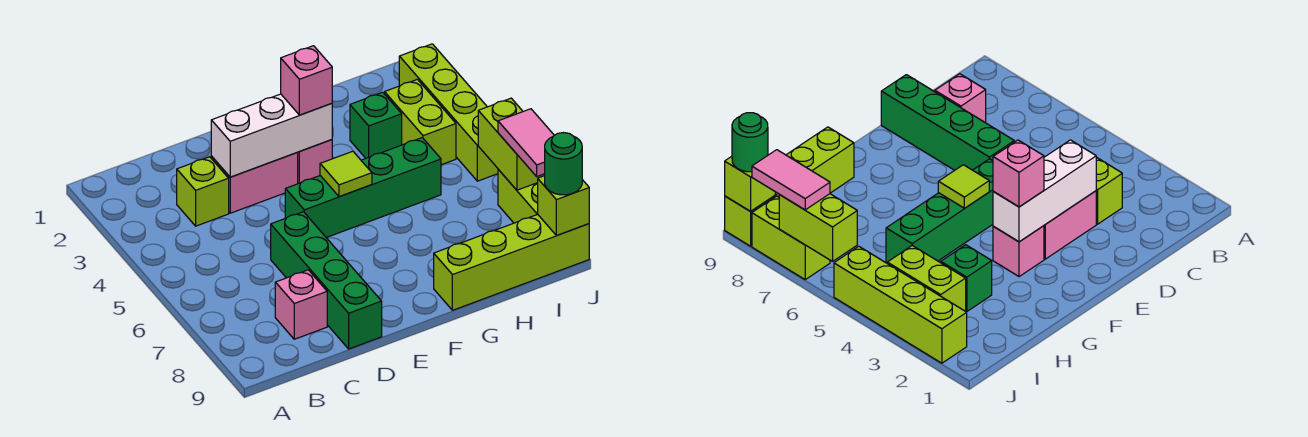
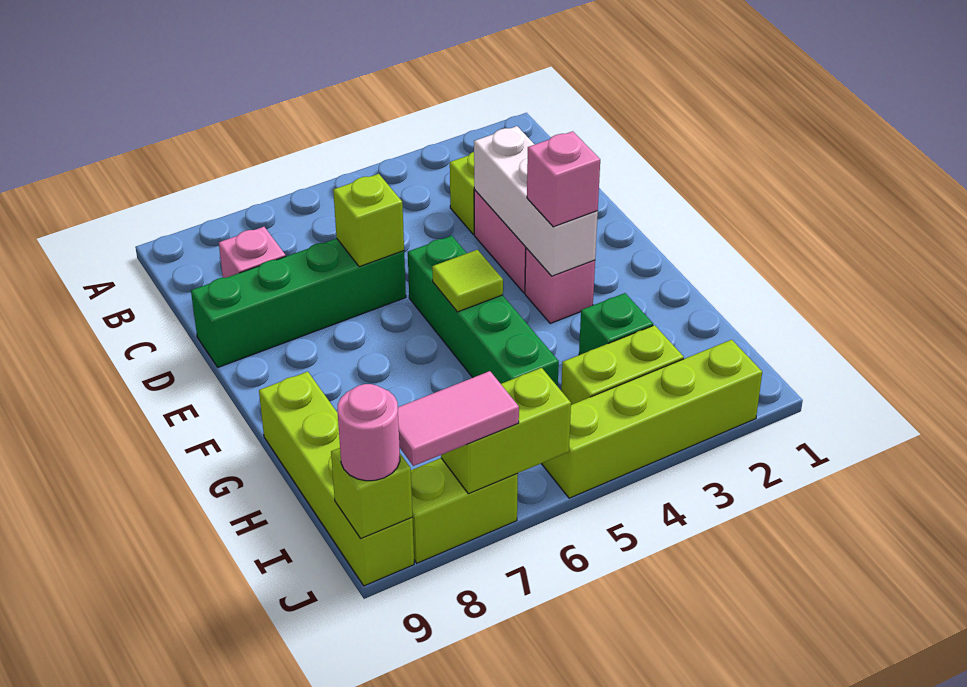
none -> lime brick D6 level 2
green round brick J9 level 3 -> pink round brick J9 level 3

